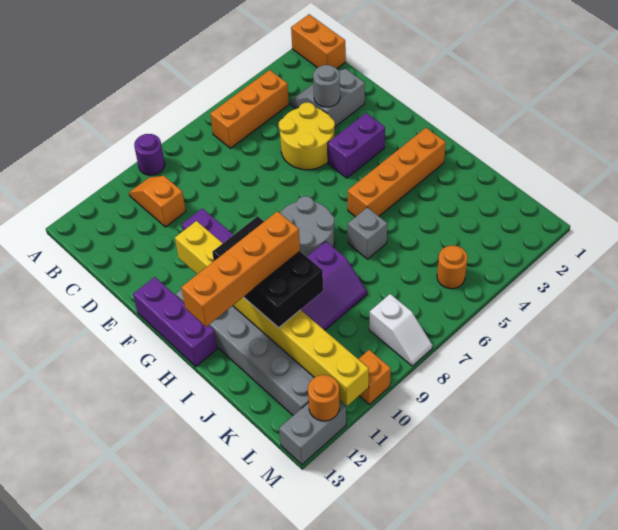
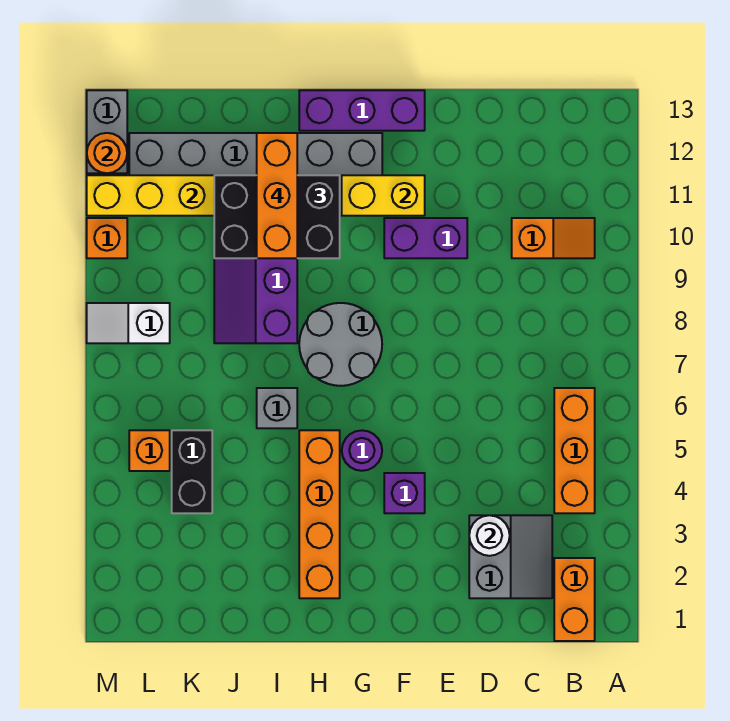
orange brick A1:B1 level 1 -> orange brick B1:B2 level 1
purple round brick A9 level 1 -> purple round brick G5 level 1
grey round brick D3 level 2 -> white round brick D3 level 2
yellow round brick D4:E5 level 1 -> none
purple brick F3:F4 level 1 -> purple brick F4 level 1
orange brick I10:I13 level 4 -> orange brick I10:I12 level 4
none -> black brick K4:K5 level 1
orange round brick L5 level 1 -> orange brick L5 level 1

